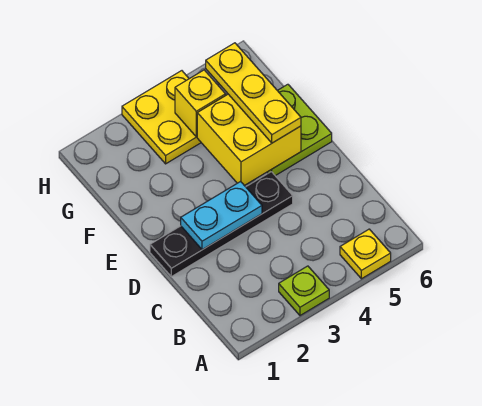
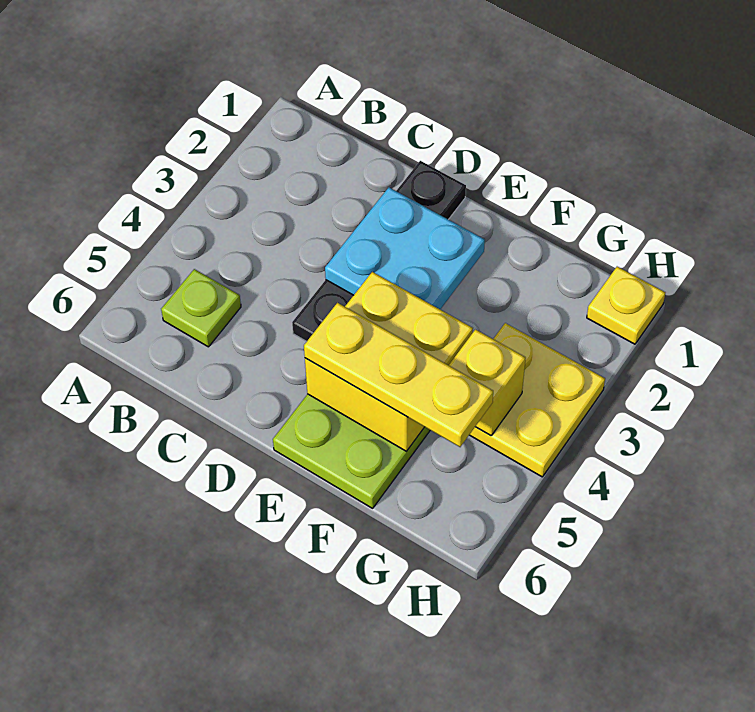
lime plate A3 level 1 -> lime plate B5 level 1
yellow plate A5 level 1 -> yellow plate H1 level 1
cyan plate D2:D3 level 2 -> cyan plate D2:E3 level 2

